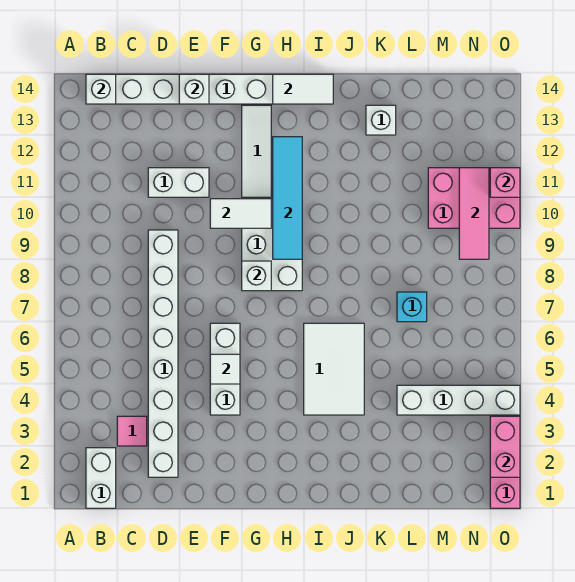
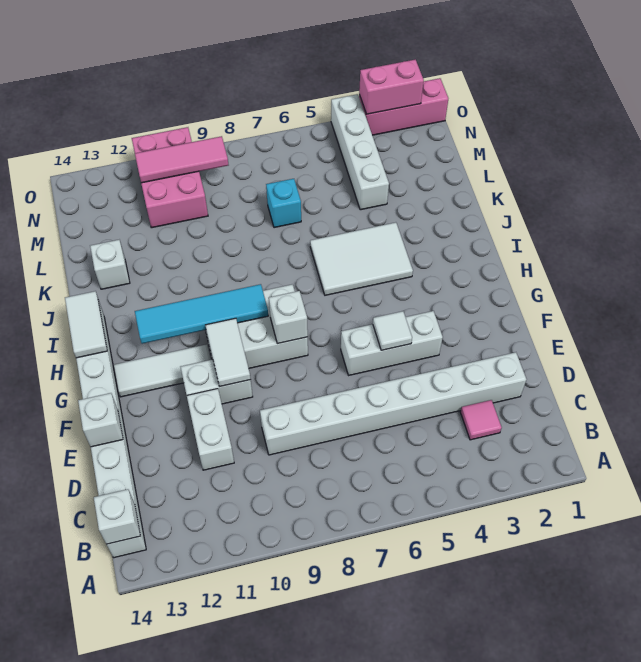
white brick B1:B2 level 1 -> white brick F10:F11 level 1
pink brick O11 level 2 -> none

